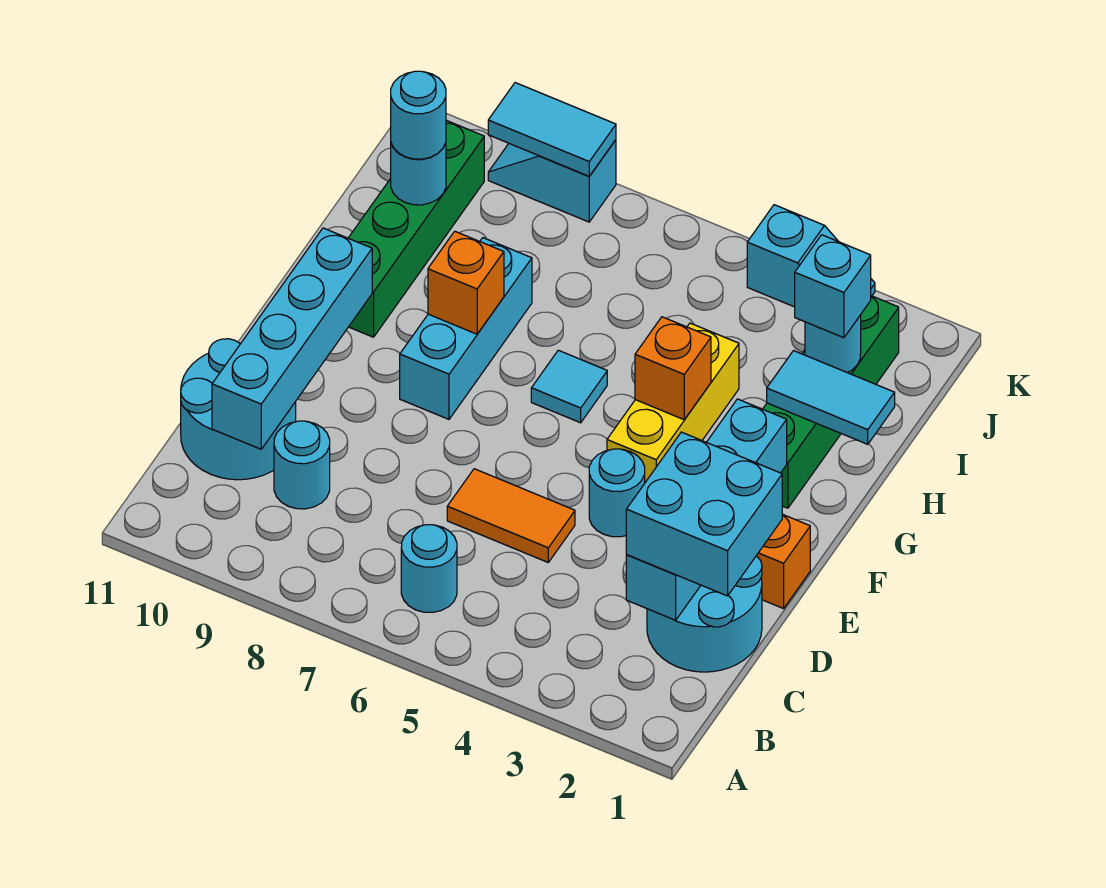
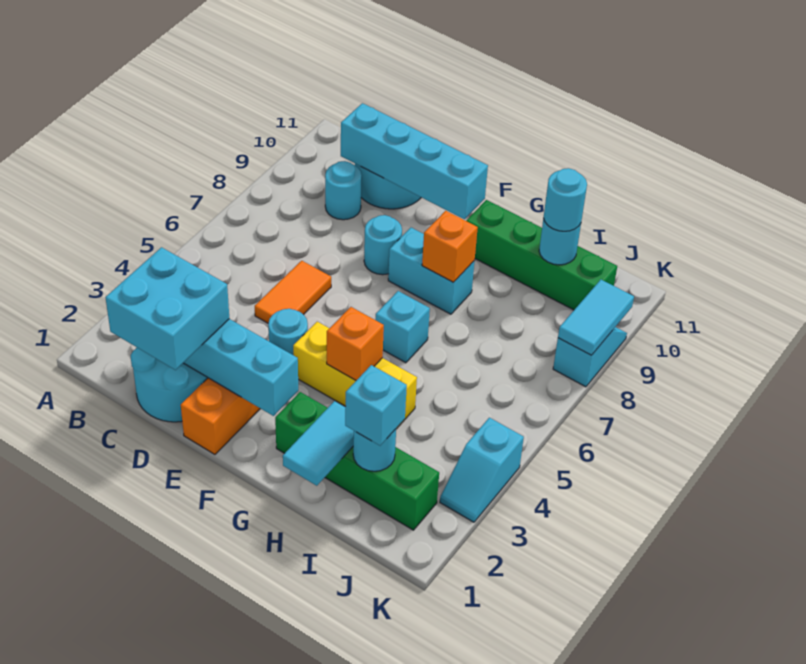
cyan round brick B6 level 1 -> cyan round brick E8 level 1
cyan brick F8:H8 level 1 -> cyan brick F8:G8 level 1
cyan tile G6 level 1 -> cyan brick G6 level 1

